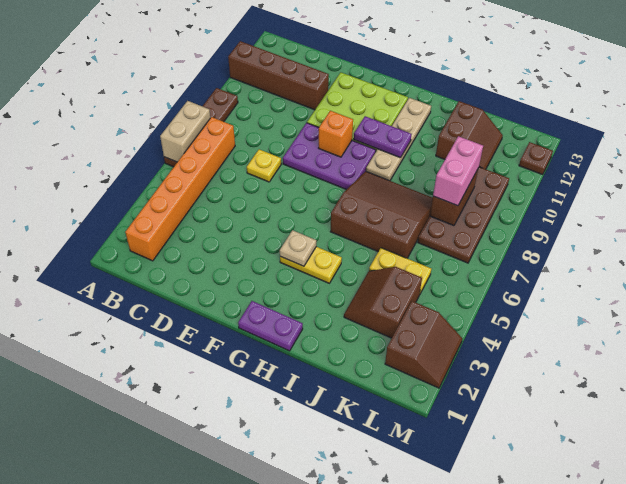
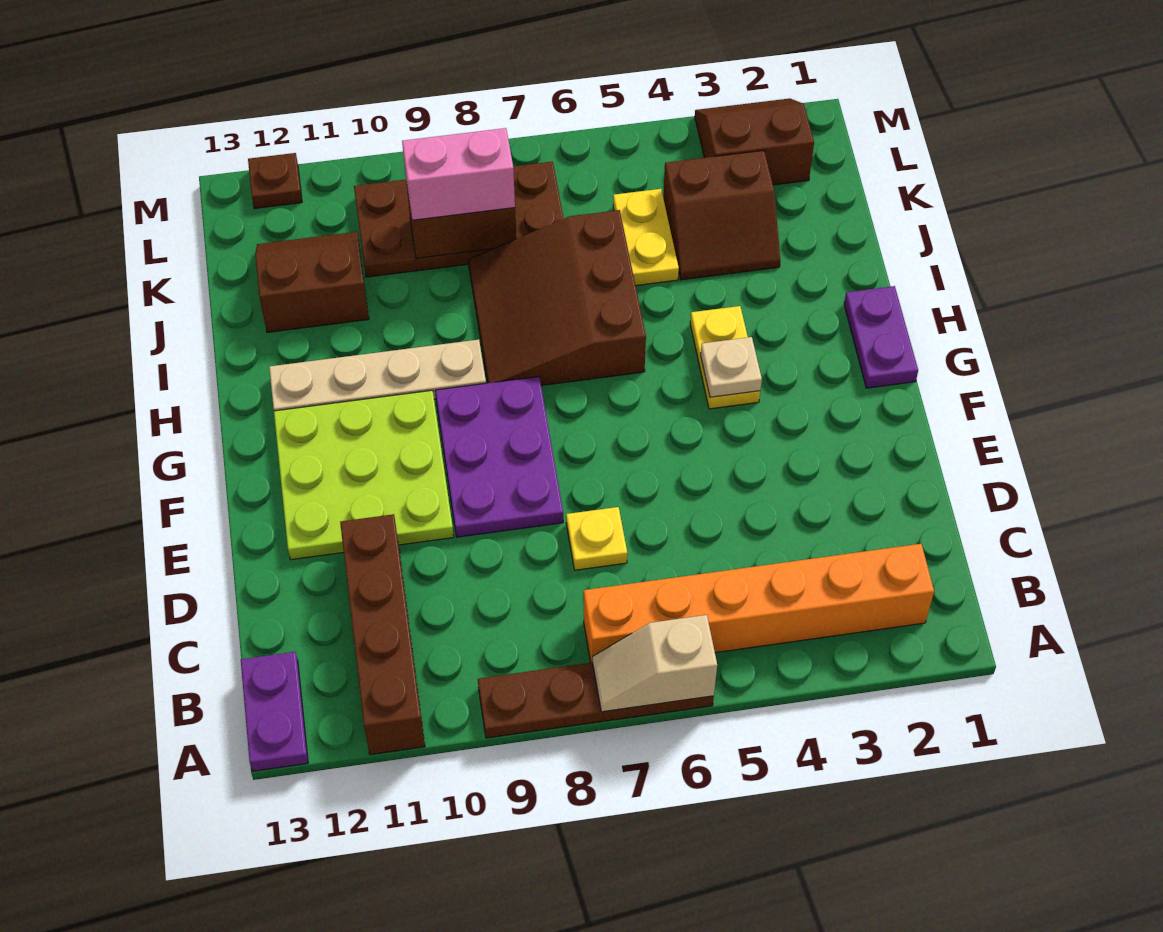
tan brick A6:A7 level 2 -> tan slope A6:A7 level 2 top 6
orange brick F9 level 2 -> none
purple plate G10:H10 level 2 -> purple plate A13:B13 level 1

